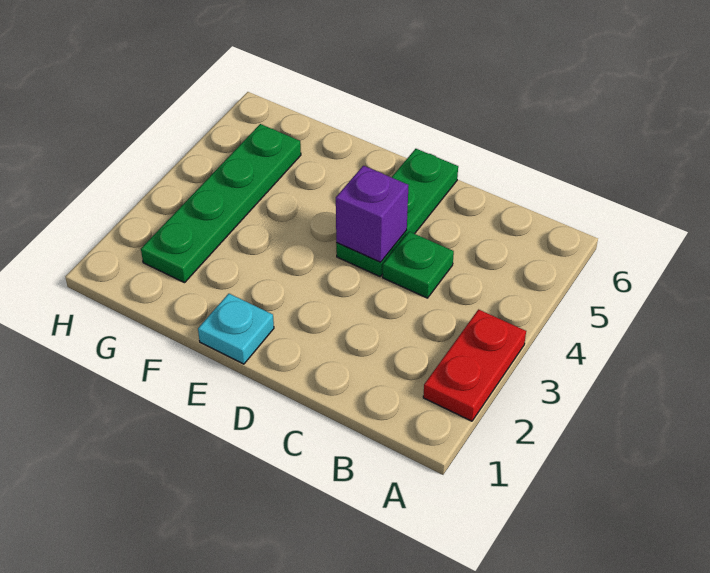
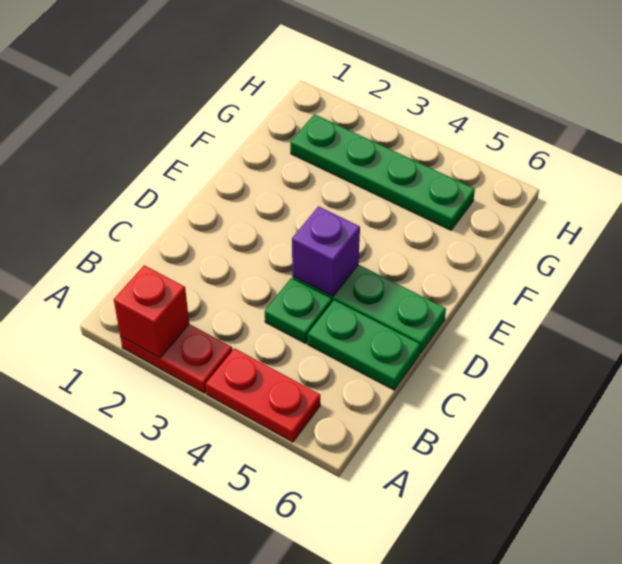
none -> red brick A2 level 2
none -> red plate A4:A5 level 1
none -> green plate C5:C6 level 1
cyan plate E1 level 1 -> none

